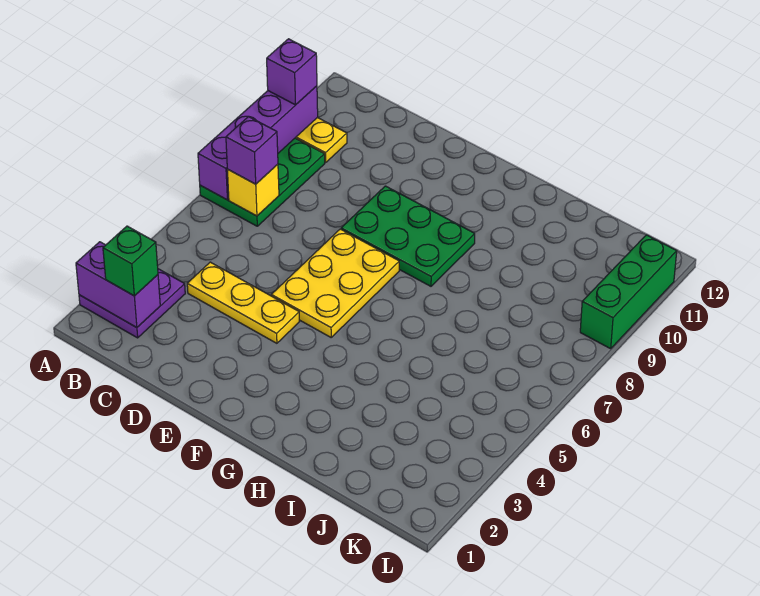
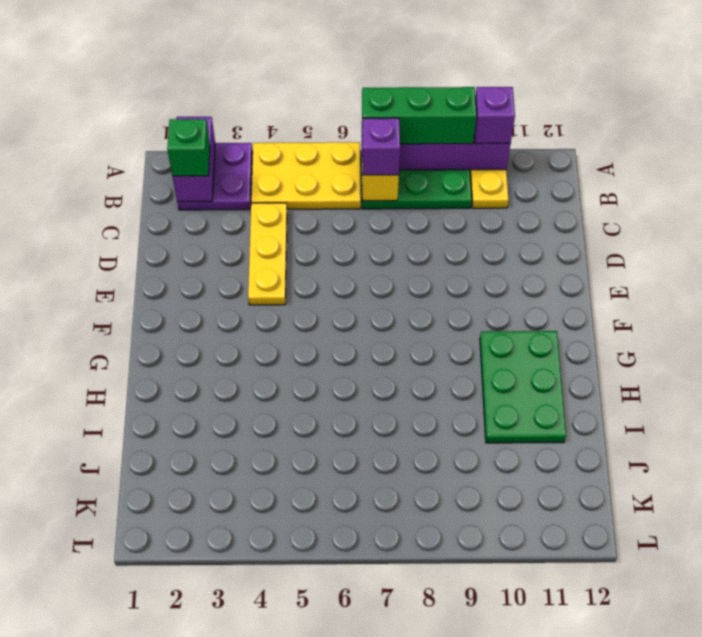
yellow plate E5:F7 level 1 -> yellow plate A4:B6 level 1
green plate E8:G9 level 1 -> green plate G10:I11 level 1
green brick L9:L11 level 1 -> green brick A7:A9 level 3

